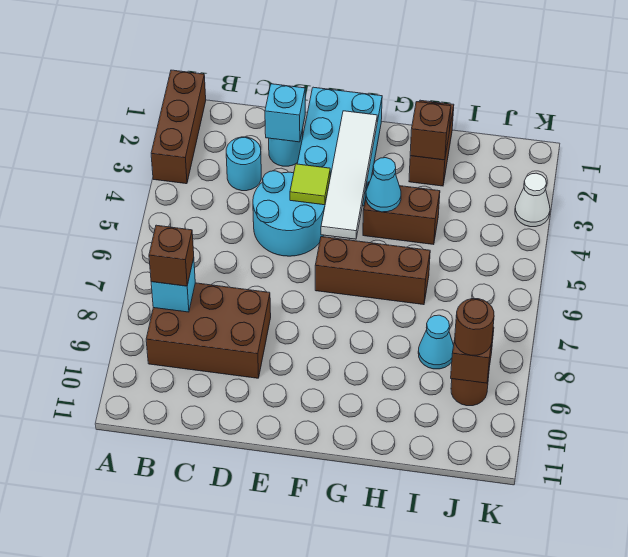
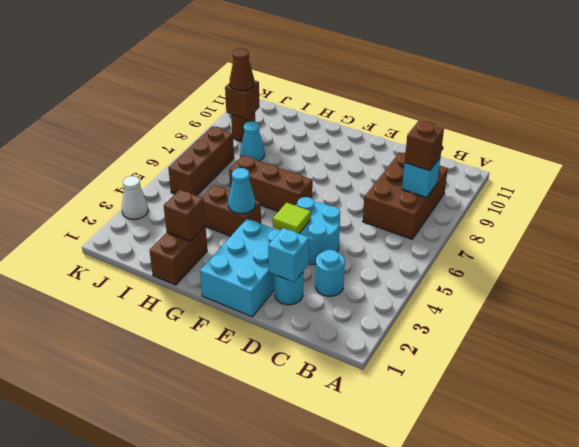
brown brick A1:A3 level 1 -> brown brick J5:J7 level 1
brown brick B8:D9 level 1 -> brown brick B7:C9 level 1
white tile F2:F5 level 2 -> none
brown round brick J9 level 3 -> brown cone J9 level 3

